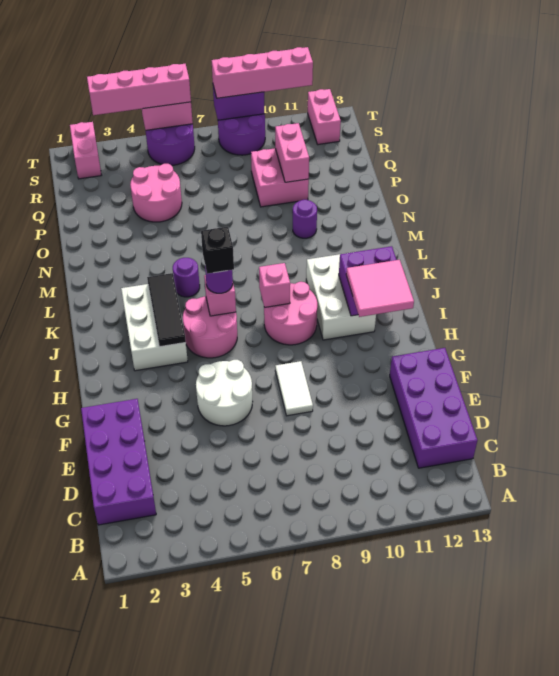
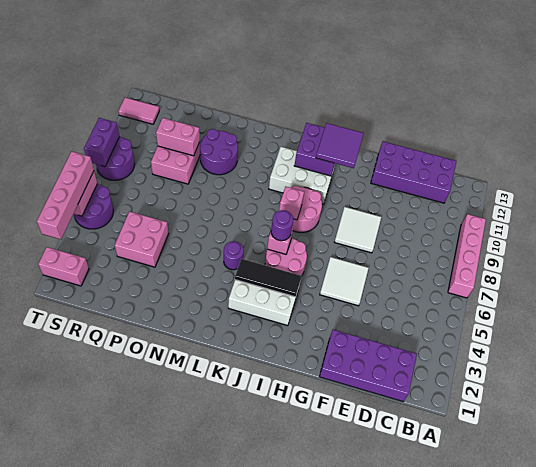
white round brick F5:G6 level 1 -> white tile F5:G6 level 1
white tile F8:G8 level 1 -> white tile F8:G9 level 1
pink tile H11:I12 level 3 -> purple tile H11:I12 level 3
black brick J6 level 4 -> none
purple round brick N10 level 1 -> purple round brick N10:O11 level 1
pink round brick P4:Q5 level 1 -> pink brick P4:Q5 level 1
pink brick S12:T12 level 1 -> pink tile S12:T12 level 1
pink brick T8:T11 level 3 -> pink brick A7:A10 level 1

